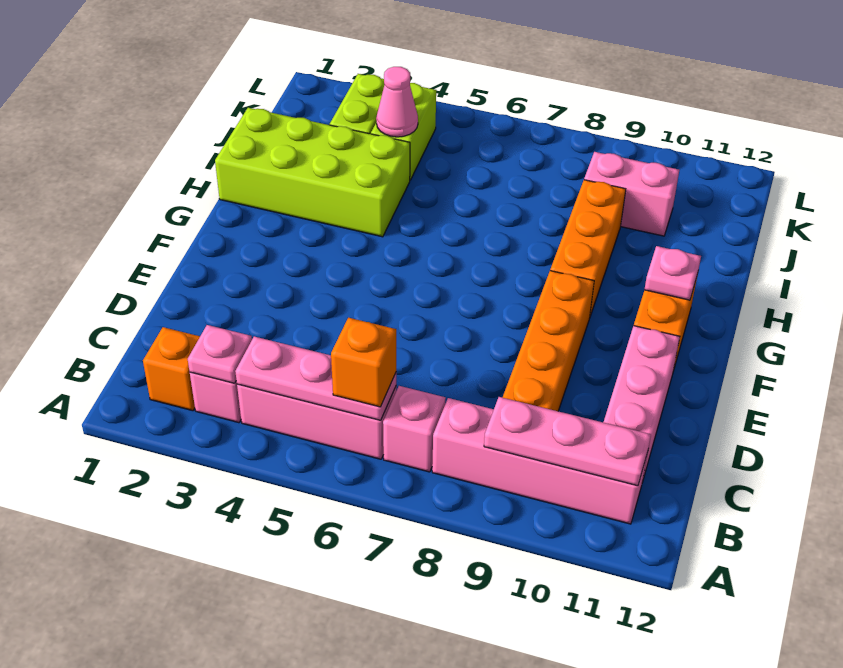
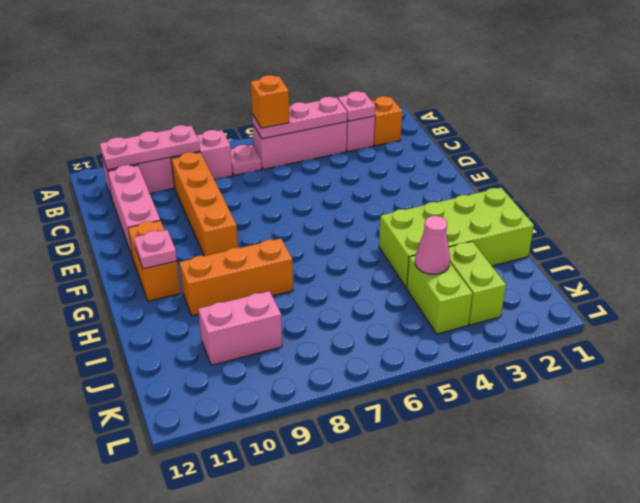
pink brick B7 level 1 -> pink plate B7 level 1
orange brick G9:I9 level 1 -> orange brick H8:H10 level 1

